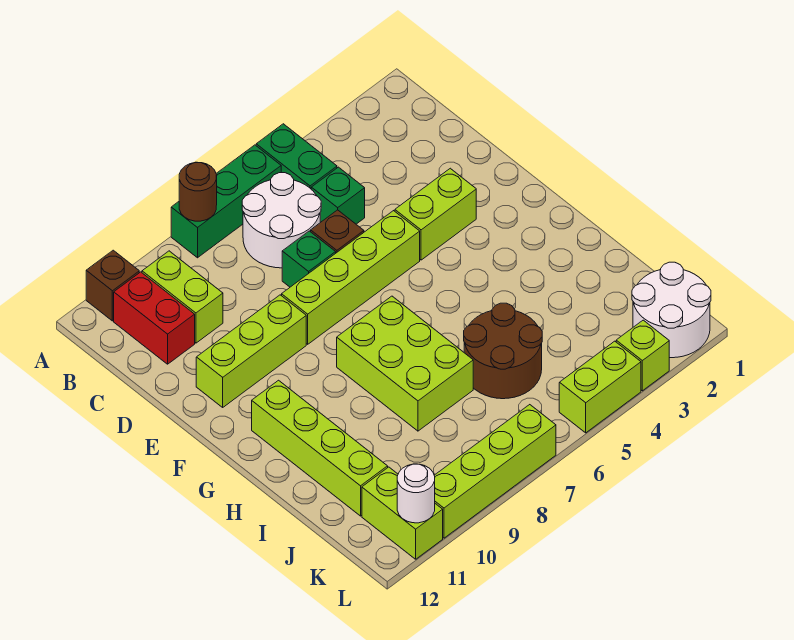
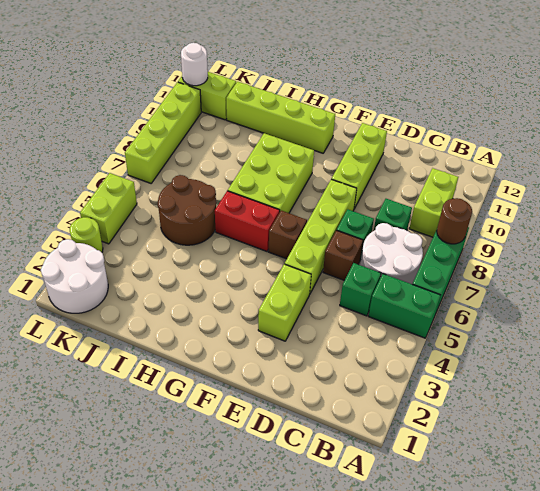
brown brick A11 level 1 -> brown brick F6 level 1
lime brick B10:C10 level 1 -> lime brick B9:B10 level 1
red brick B11:C11 level 1 -> red brick G6:H6 level 1
none -> green brick C8 level 1
lime brick G7:I8 level 1 -> lime brick G7:H9 level 1
lime brick L3 level 1 -> lime round brick L3 level 1

